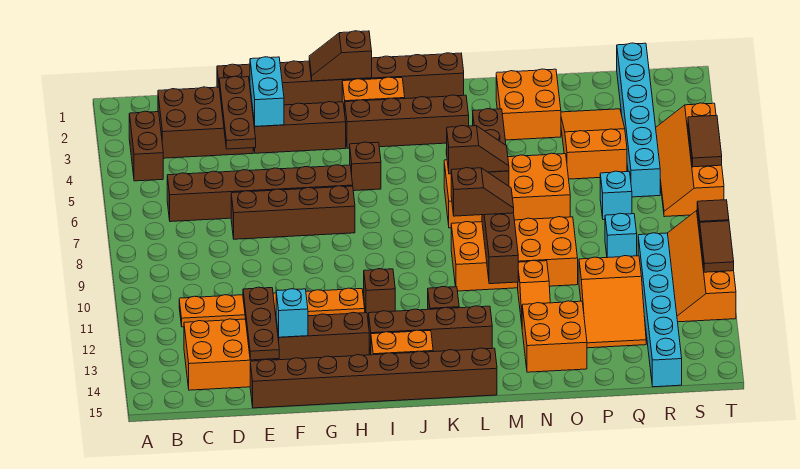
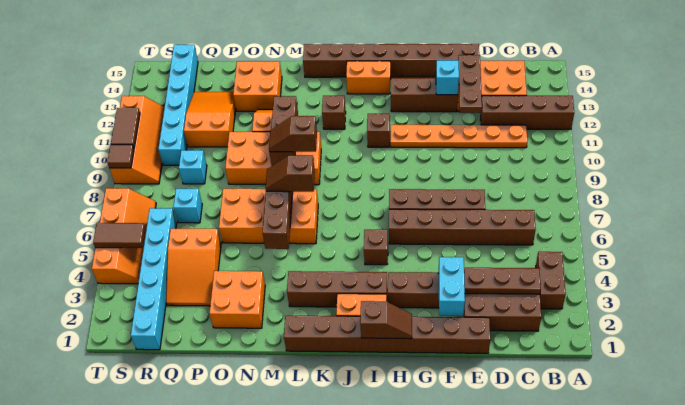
brown plate E2:E4 level 2 -> brown plate C3:E3 level 2
brown brick I13:L13 level 1 -> brown brick A12:D12 level 1
brown tile T5:T6 level 2 -> brown tile S5:T5 level 2

